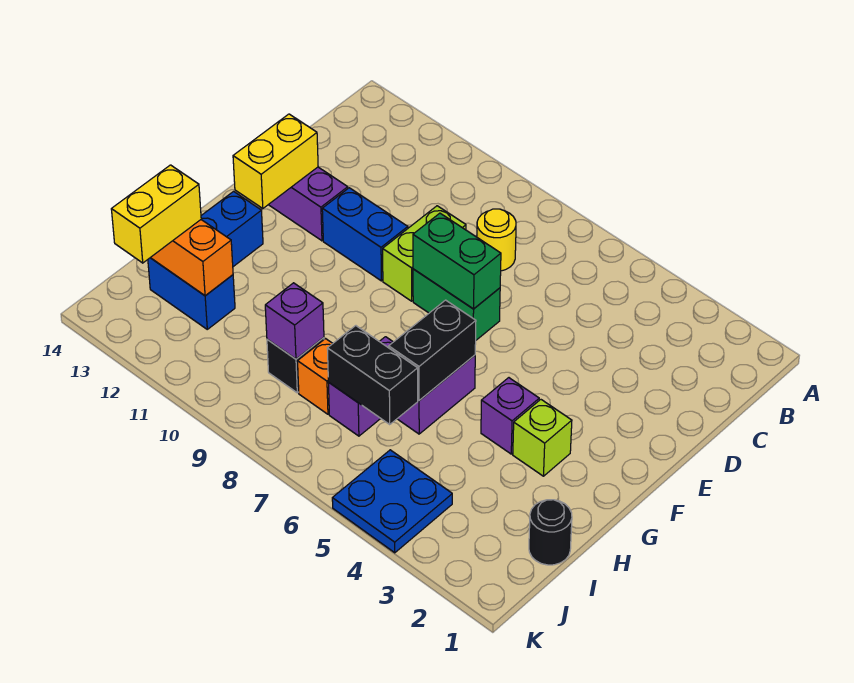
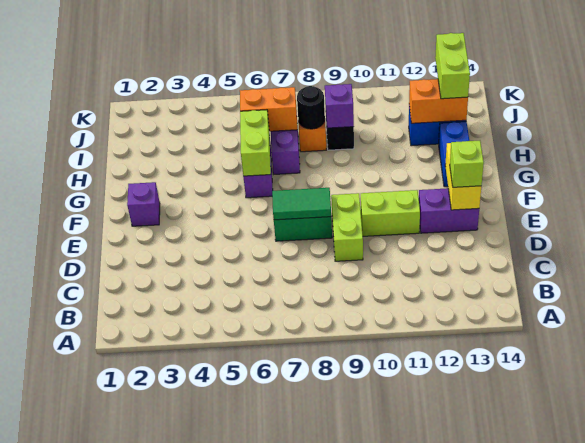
yellow round brick C8 level 1 -> none
green brick E7:E8 level 2 -> green tile E7:E8 level 2
blue brick E10:E11 level 1 -> lime brick E10:E11 level 1
lime brick G3 level 1 -> lime brick E13 level 3
purple brick G4 level 1 -> purple brick F2 level 1
black brick G6:H6 level 2 -> lime brick G6:H6 level 2
black round brick I1 level 1 -> black round brick I8 level 2
black brick I6:I7 level 2 -> orange brick I6:I7 level 2
yellow brick I13:J13 level 3 -> lime brick I13:J13 level 3
blue plate J4:K5 level 1 -> none

